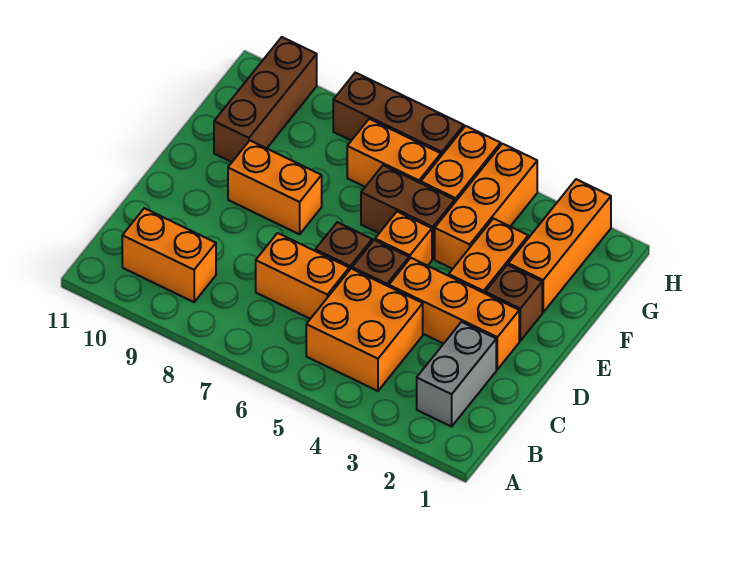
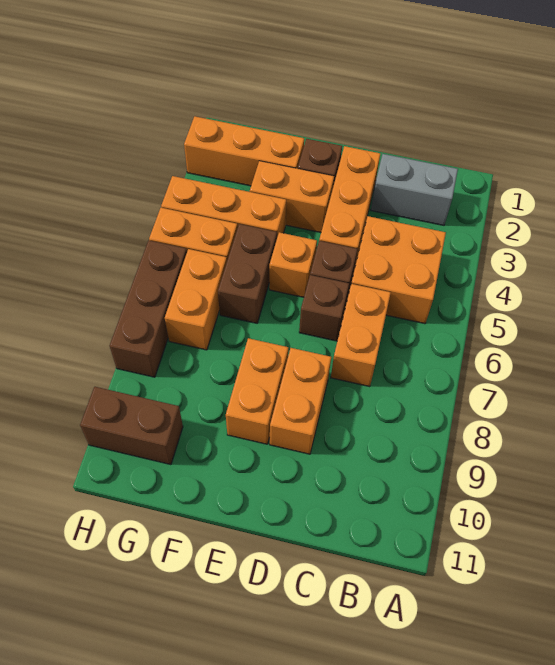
orange brick B9:B10 level 1 -> orange brick D8:D9 level 1
brown brick F10:H10 level 1 -> brown brick G10:H10 level 1

